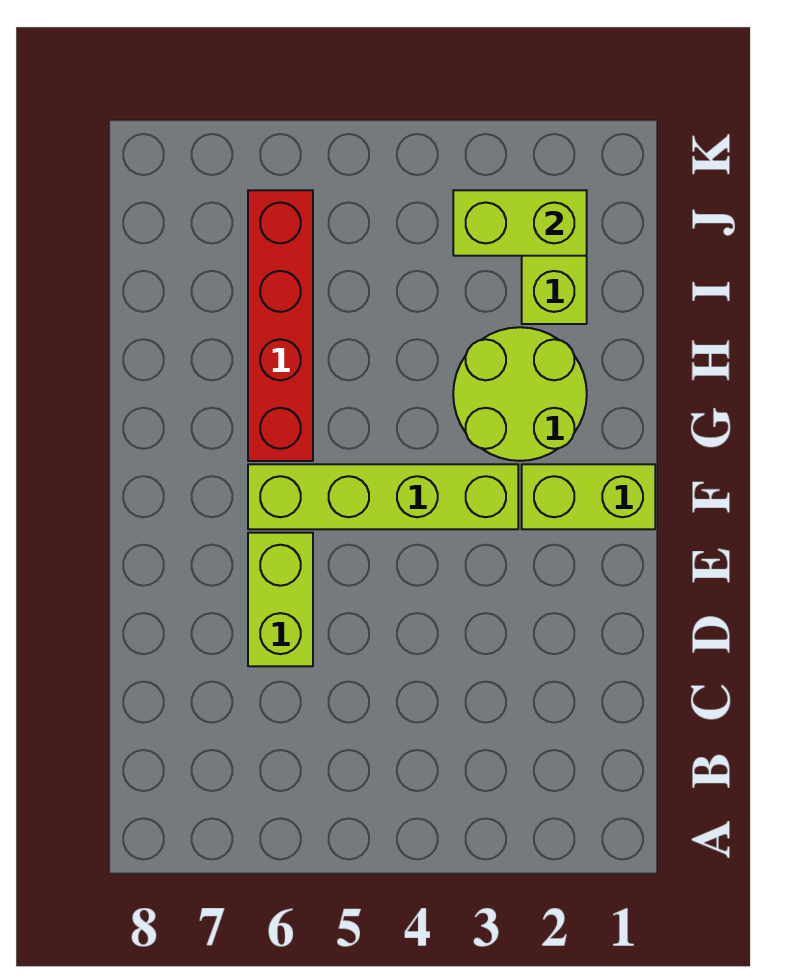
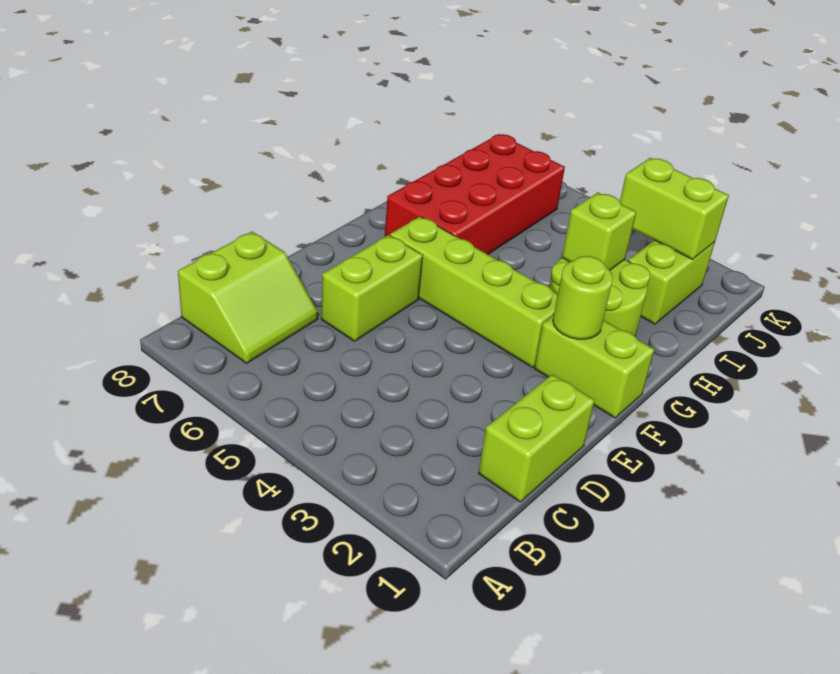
none -> lime slope B7:C8 level 1 top 8
none -> lime brick C1:D1 level 1
none -> lime round brick F2 level 2
red brick G6:J6 level 1 -> red brick G6:J7 level 1
none -> lime brick H3 level 2

